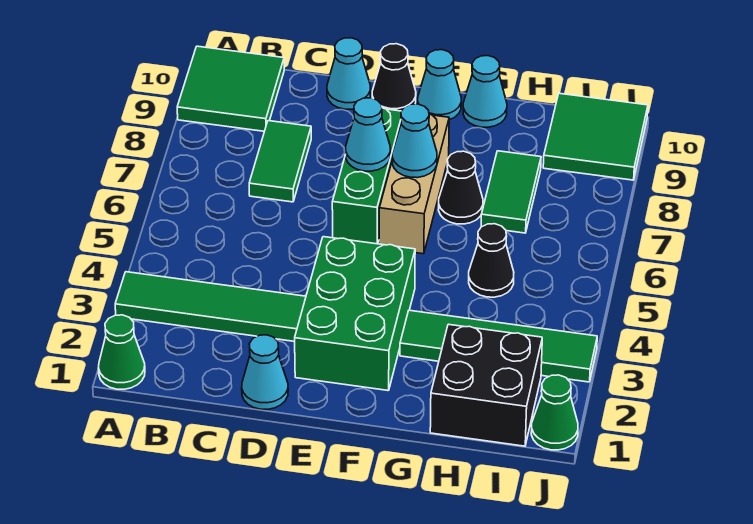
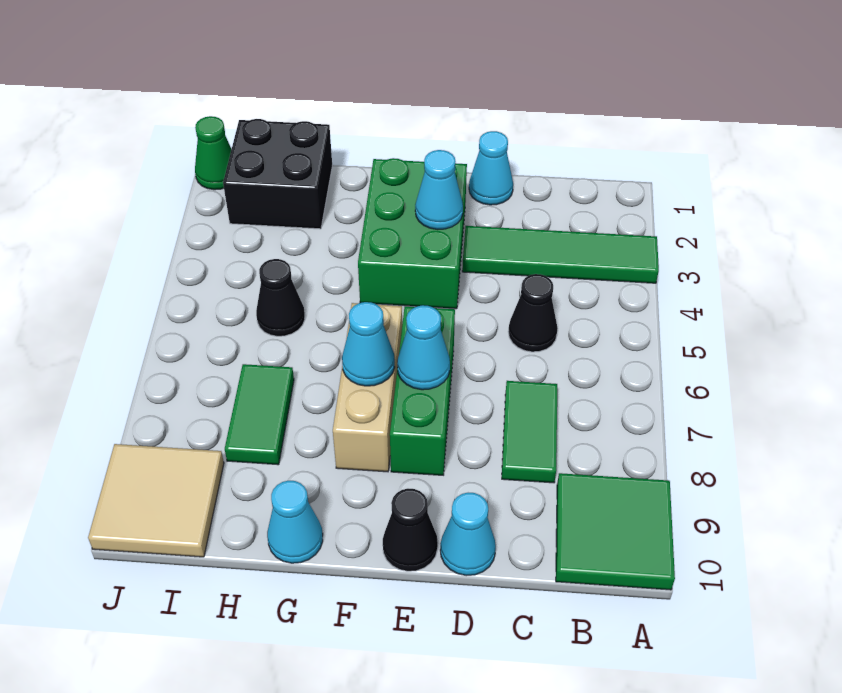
green cone A1 level 1 -> none
cyan cone F10 level 1 -> cyan cone E3 level 2
green tile G3:J3 level 1 -> none
black cone G7 level 1 -> black cone C5 level 1
green tile I9:J10 level 1 -> tan tile I9:J10 level 1

